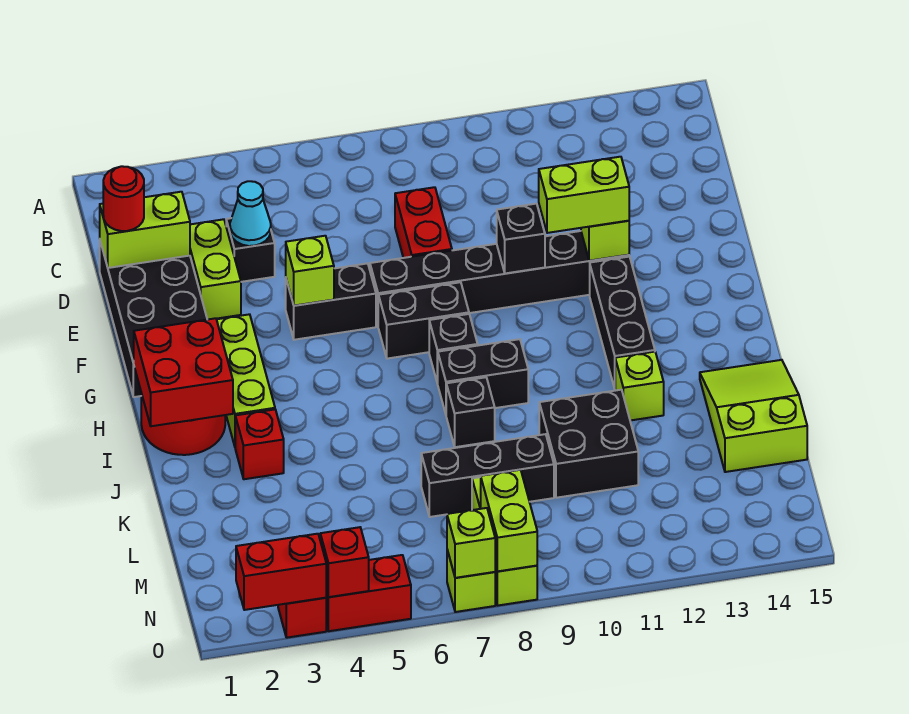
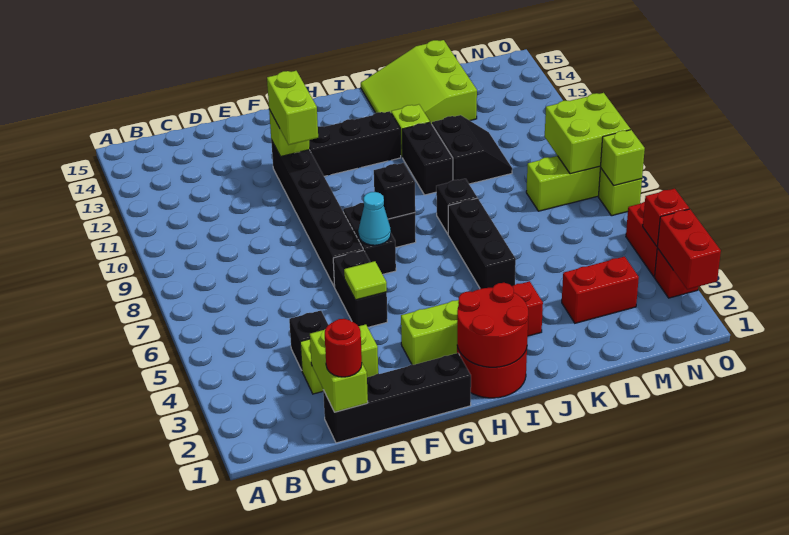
black brick D1:G2 level 1 -> black brick D1:G1 level 1
cyan cone D4 level 2 -> cyan cone G7 level 2
red brick D8:E8 level 1 -> red brick L3:M3 level 1
lime brick F5 level 2 -> lime tile F5 level 2
black brick F10 level 2 -> black brick H8 level 2
red brick H1:I2 level 2 -> red round brick H1:I2 level 2
black brick I8:I9 level 1 -> black brick J10:J11 level 1
lime slope J14:L15 level 1 top L -> lime slope J13:L15 level 1 top L
black brick K10:L11 level 1 -> black slope K10:L11 level 1 top K
black brick L7:L9 level 1 -> black brick J5:J7 level 1
lime brick N8:O8 level 2 -> lime brick N8:O9 level 2

